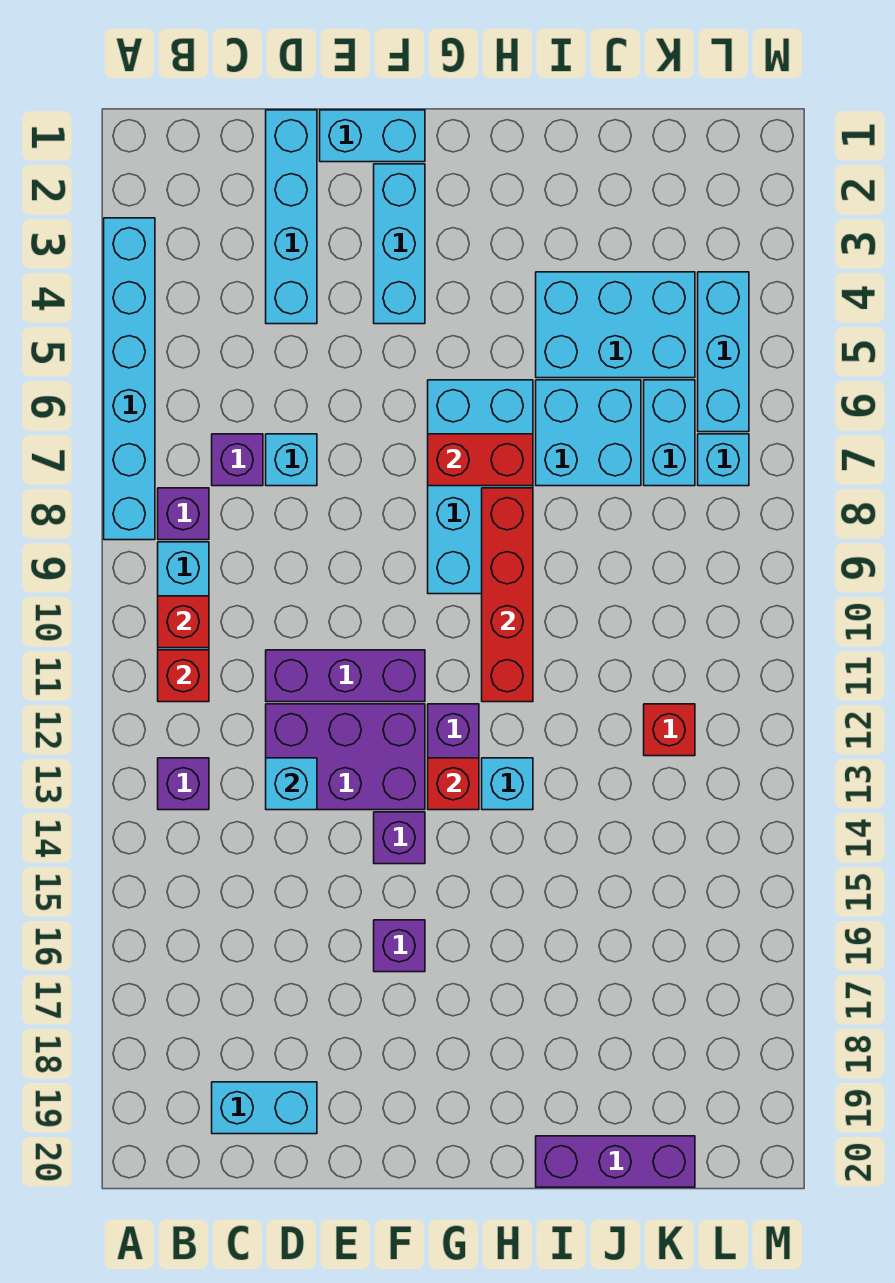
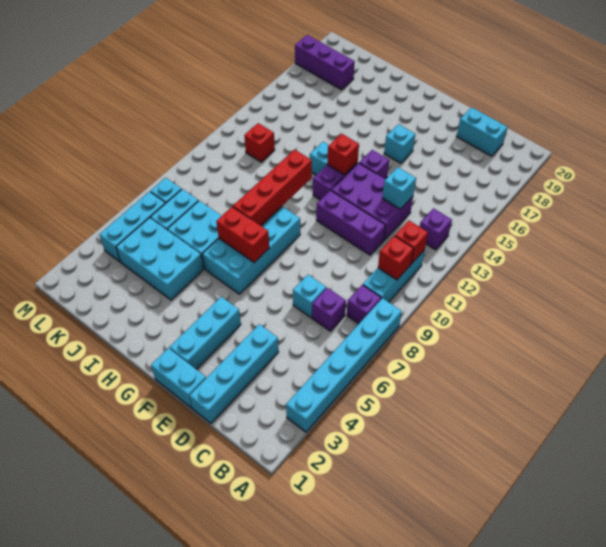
purple brick F16 level 1 -> cyan brick F16 level 1
purple brick I20:K20 level 1 -> purple brick K18:M18 level 1

